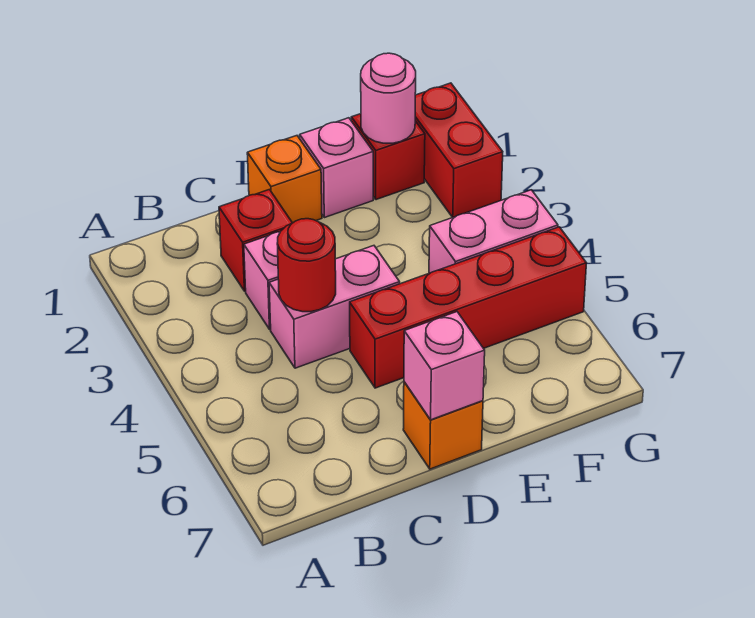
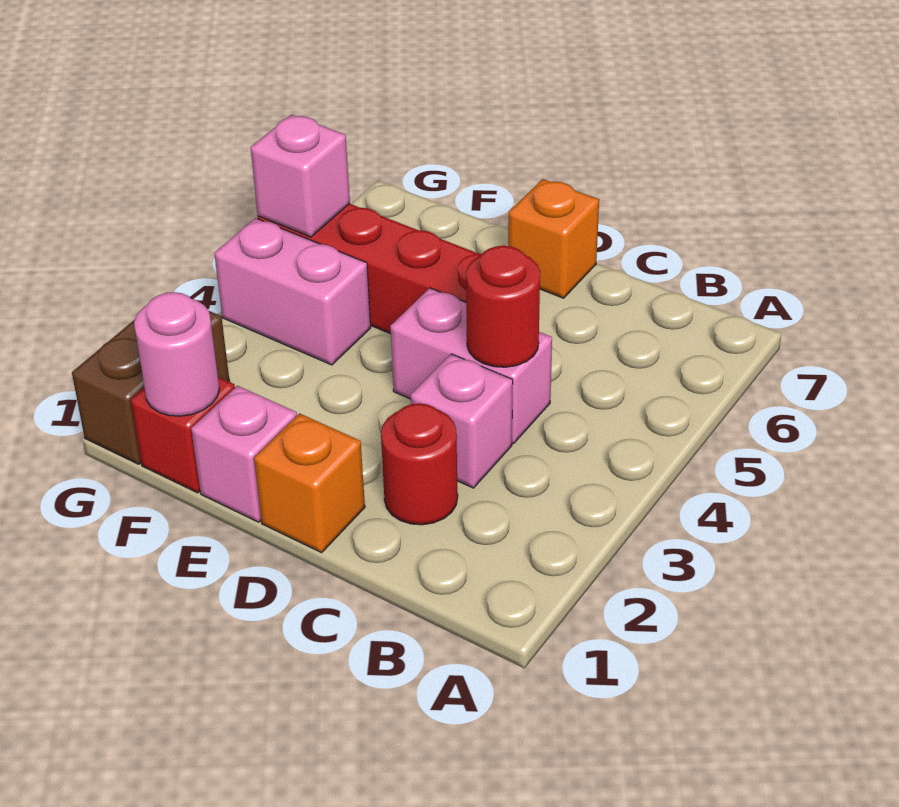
red brick C2 level 1 -> red round brick C2 level 1
pink brick D7 level 2 -> pink brick G5 level 2
red brick G1:G2 level 1 -> brown brick G1:G2 level 1

